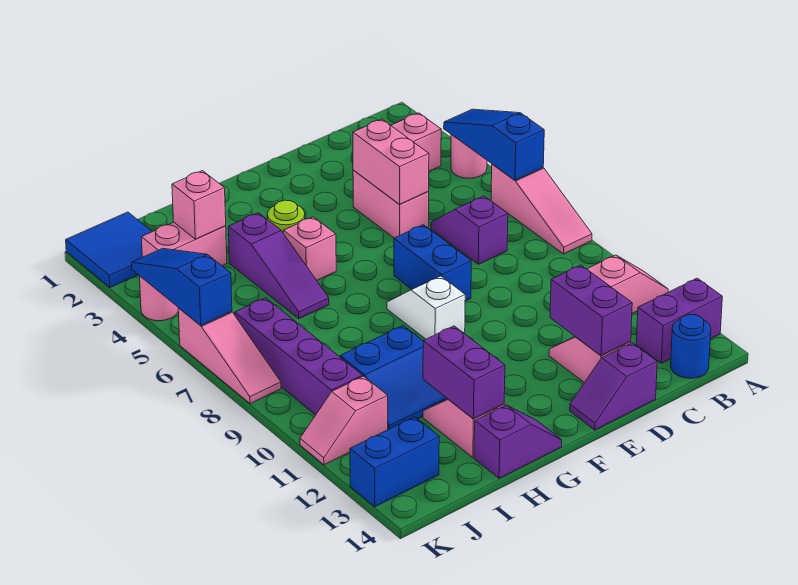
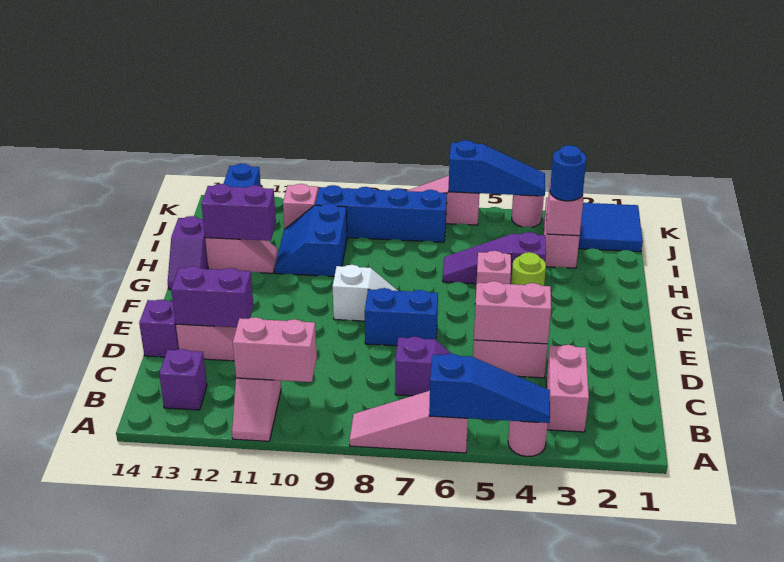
purple brick A13:B13 level 1 -> purple brick B13 level 1
none -> pink brick B10:B11 level 2
blue round brick B14 level 1 -> blue round brick I3 level 3
purple brick J7:J10 level 1 -> blue brick J7:J10 level 1

